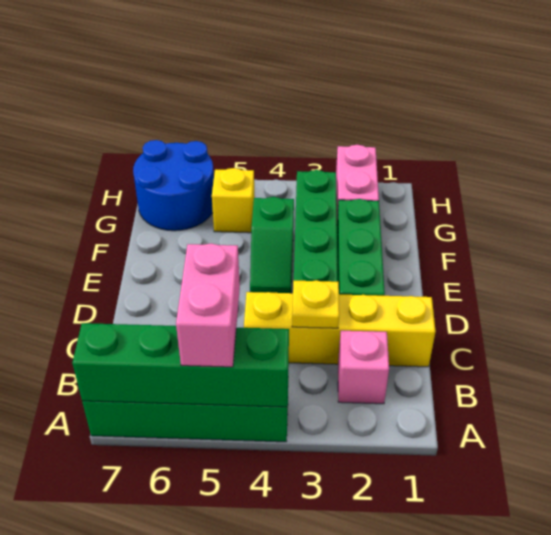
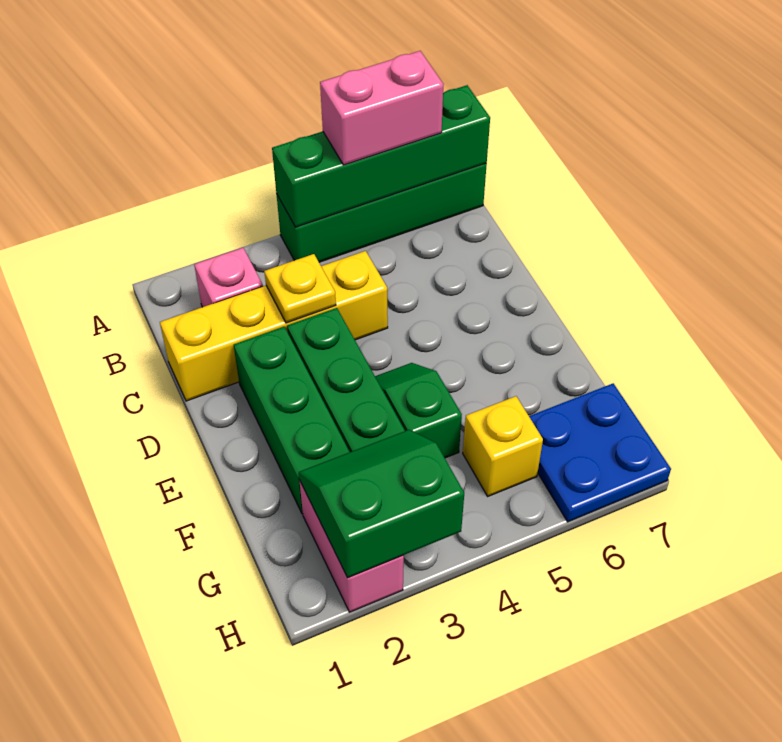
pink brick A5:B5 level 3 -> pink brick A5:A6 level 3
none -> green slope G2:H3 level 2 top H
blue round brick G6:H7 level 1 -> blue plate G6:H7 level 1

